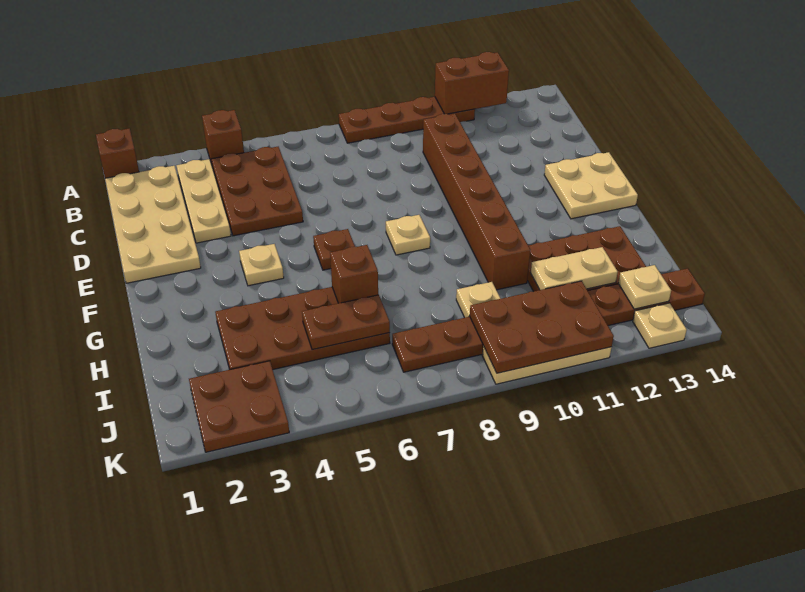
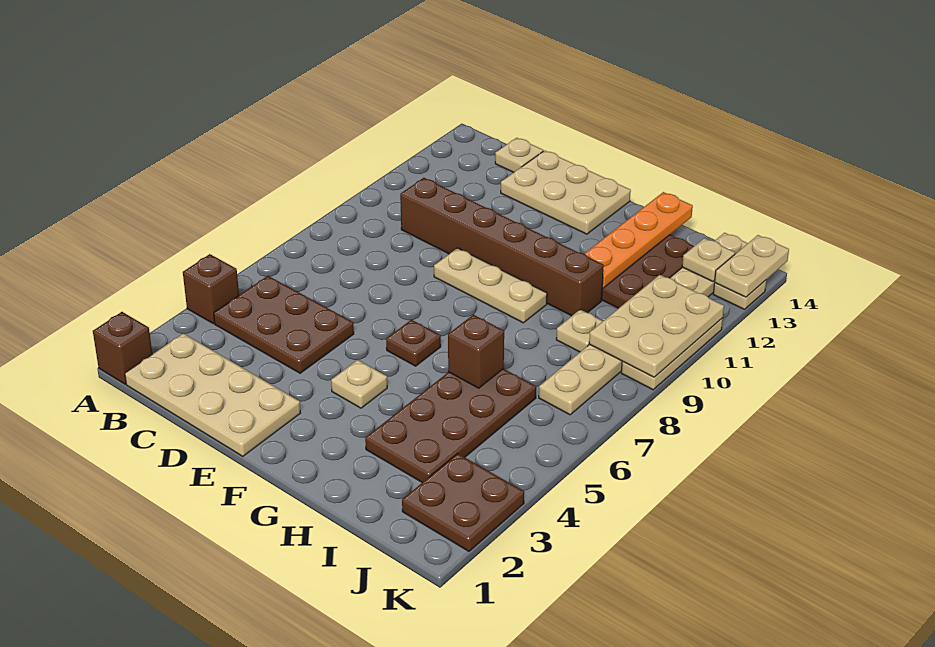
brown plate A8:A11 level 1 -> none
brown brick A11:A12 level 2 -> none
tan plate B3:D3 level 1 -> tan plate E9:G9 level 1
tan plate E13:F14 level 1 -> tan plate D13:F14 level 1
tan plate F8 level 1 -> tan plate C14 level 1
none -> orange plate H11:H14 level 2
brown plate I5:I6 level 2 -> none
tan plate I11:I12 level 2 -> tan plate K13:K14 level 2
brown plate J7:J14 level 1 -> tan plate J7:J14 level 1
brown plate J9:K11 level 2 -> tan plate J9:K11 level 2

